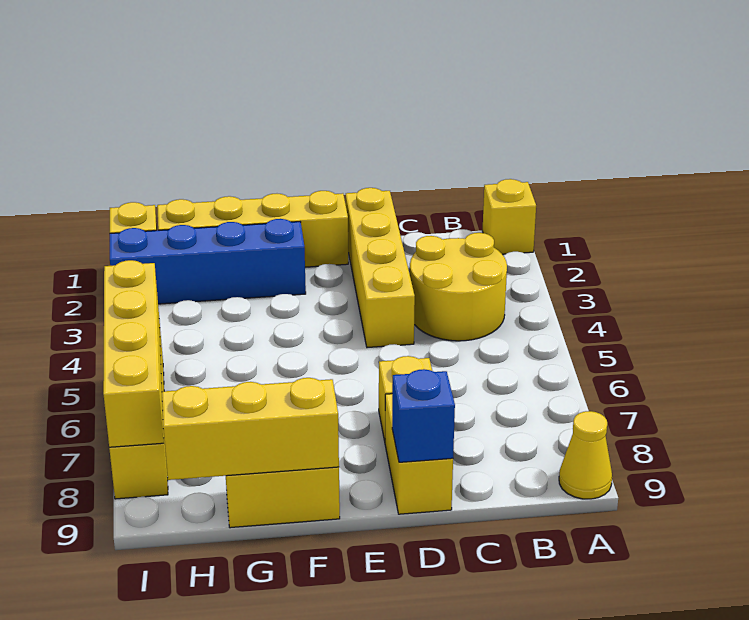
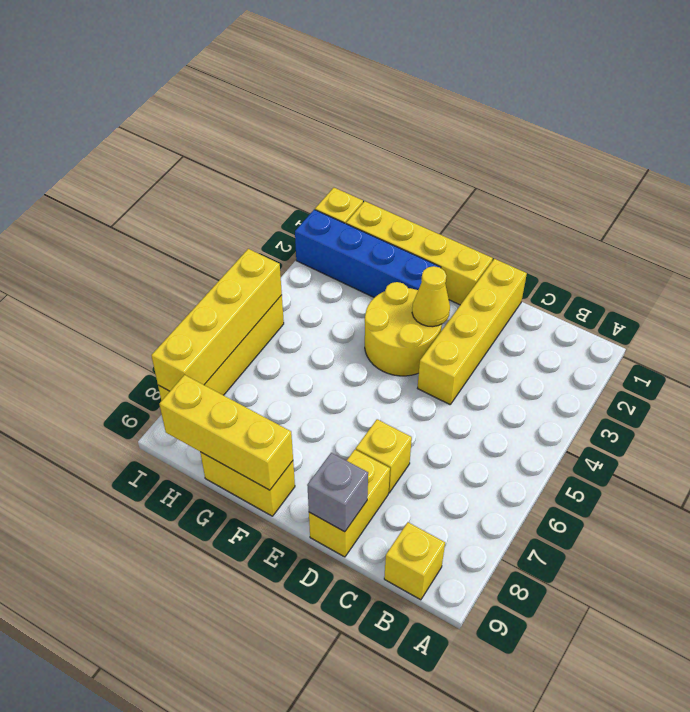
yellow brick A1 level 1 -> yellow brick B9 level 1
yellow cone A9 level 1 -> yellow cone E3 level 2
yellow round brick B3:C4 level 1 -> yellow round brick E3:F4 level 1
blue brick D9 level 2 -> grey brick D9 level 2

